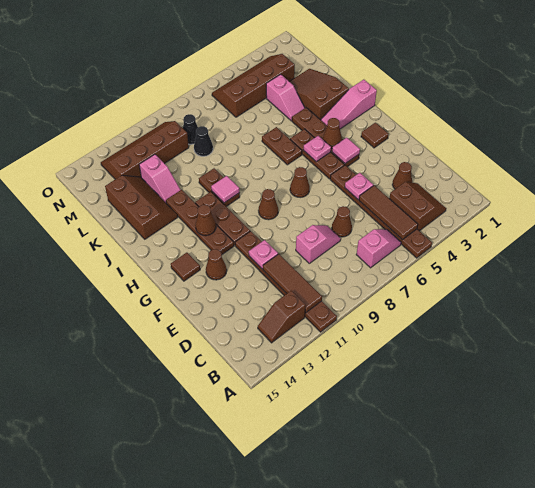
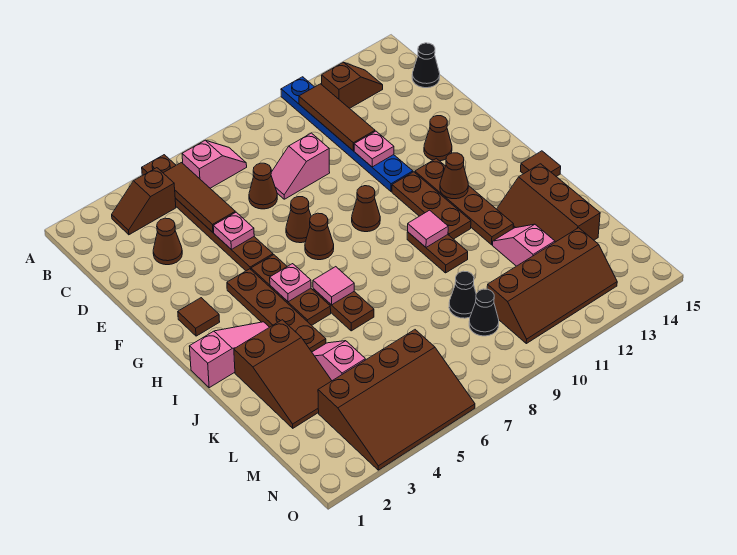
brown plate A11:F11 level 1 -> blue plate A11:F11 level 1
brown slope B3:C4 level 1 top 4 -> brown slope B3:B4 level 1 top 4
pink slope B6:B7 level 1 top 7 -> pink slope B6:B7 level 1 top 6
none -> black cone C15 level 1
pink tile G4 level 2 -> pink tile I6 level 2
brown tile G14 level 1 -> brown tile I15 level 1
brown cone H4 level 2 -> brown cone F7 level 1
brown slope M3:N6 level 1 top M -> brown slope M3:O6 level 1 top M

